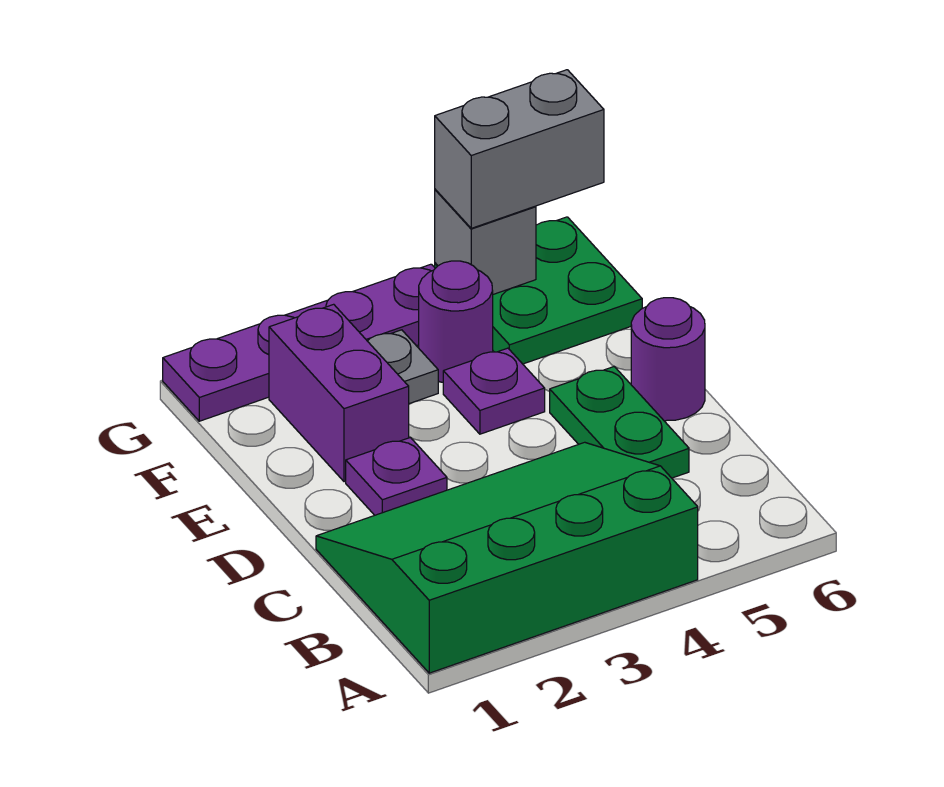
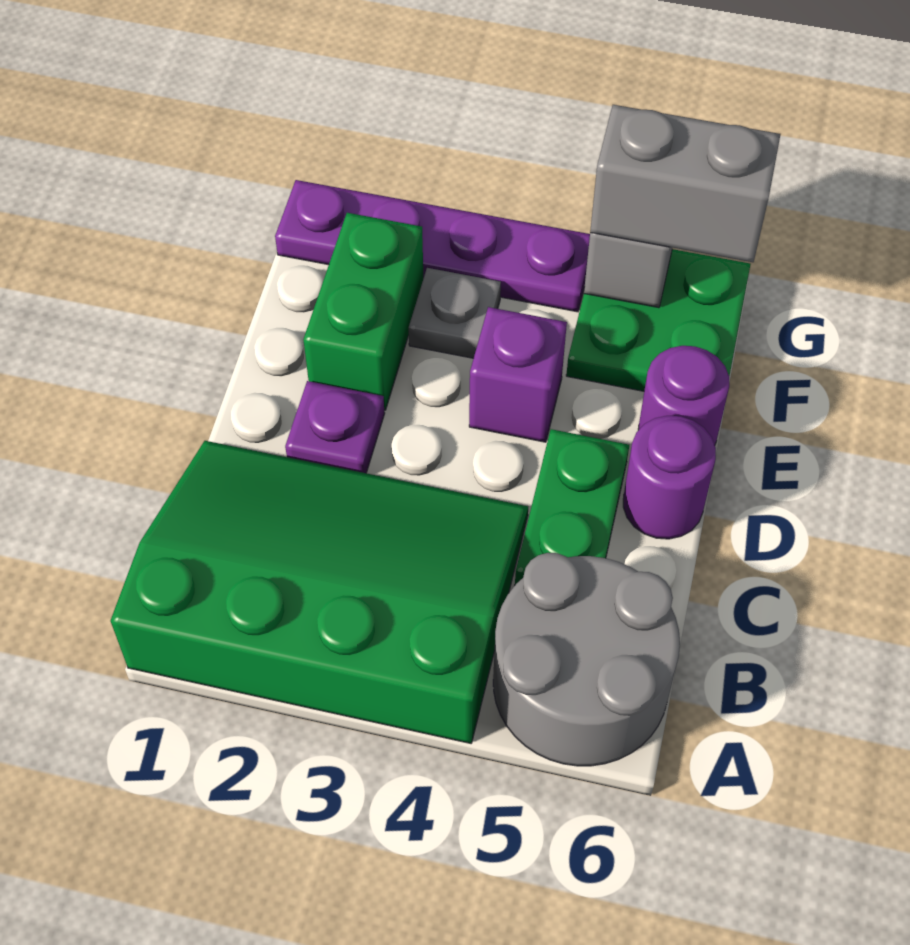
none -> grey round brick A5:B6 level 1
purple brick E2:F2 level 1 -> green brick E2:F2 level 1
purple plate E4 level 1 -> purple brick E4 level 1
purple round brick F4 level 1 -> purple round brick E6 level 1

